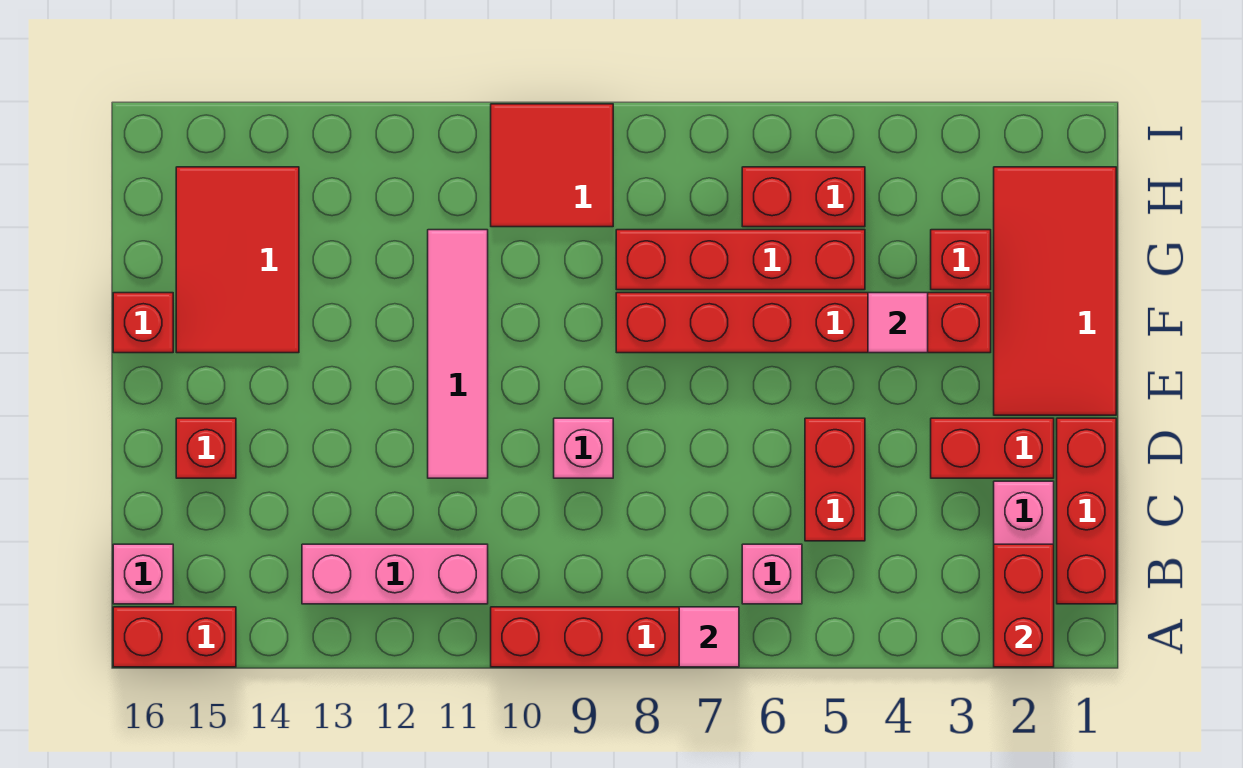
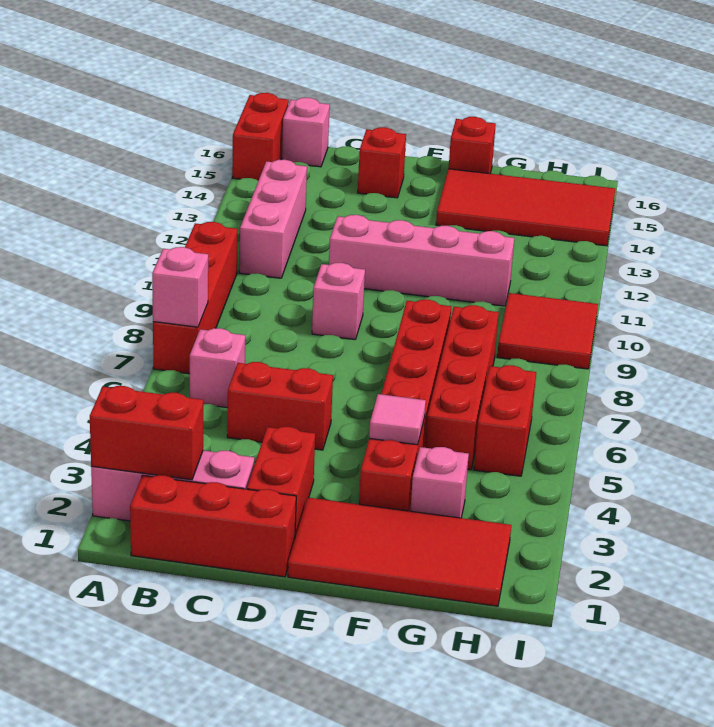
pink tile A7 level 2 -> pink brick A7 level 2
pink tile D11:G11 level 1 -> pink brick D11:G11 level 1
red tile F14:H15 level 1 -> red tile F14:I15 level 1
red brick G3 level 1 -> pink brick G3 level 1

